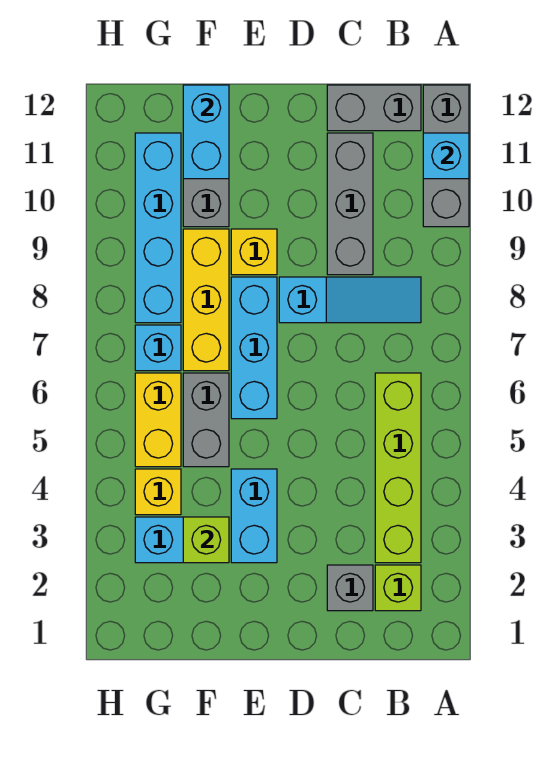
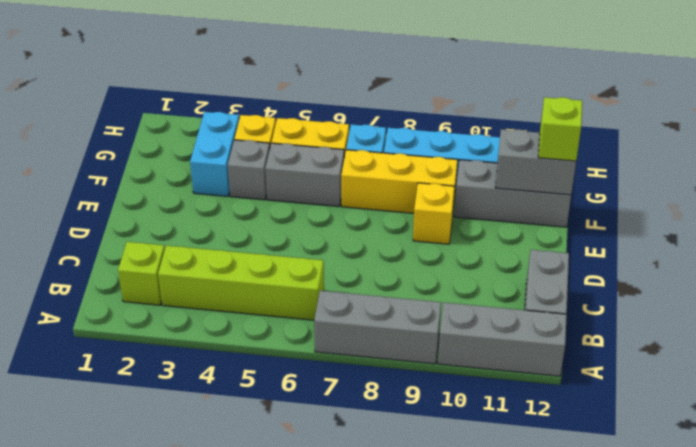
cyan brick A11 level 2 -> none
cyan slope B8:D8 level 1 top D -> none
grey brick C2 level 1 -> grey brick F4 level 1
grey brick C9:C11 level 1 -> grey brick A7:A9 level 1
cyan brick E3:E4 level 1 -> none
cyan brick E6:E8 level 1 -> none
lime brick F3 level 2 -> lime brick F12 level 3
cyan brick F11:F12 level 2 -> grey brick F11:F12 level 2

